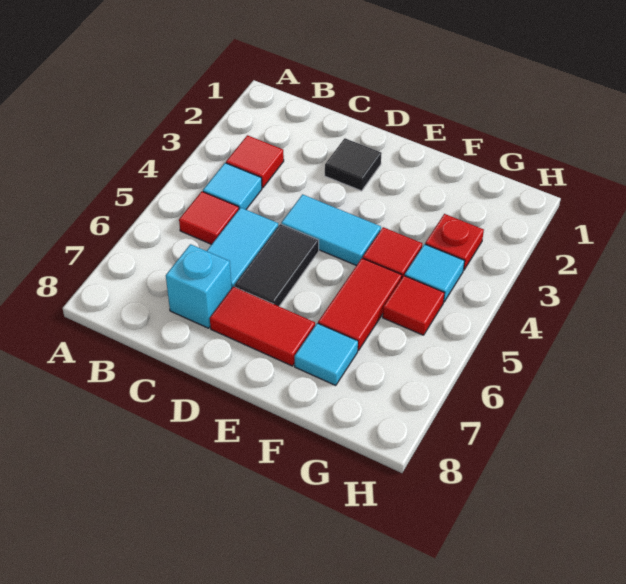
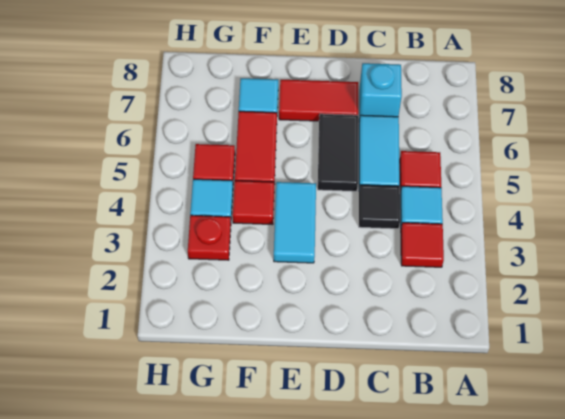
black tile D2 level 1 -> black tile C4 level 1
cyan tile D4:E4 level 1 -> cyan tile E3:E4 level 1

